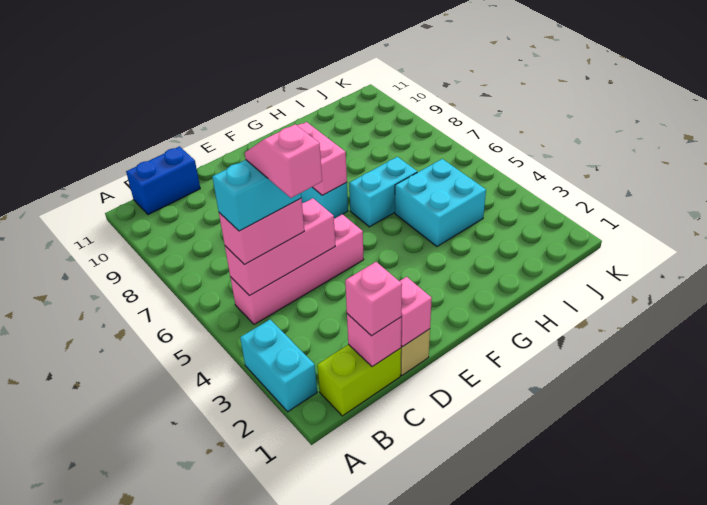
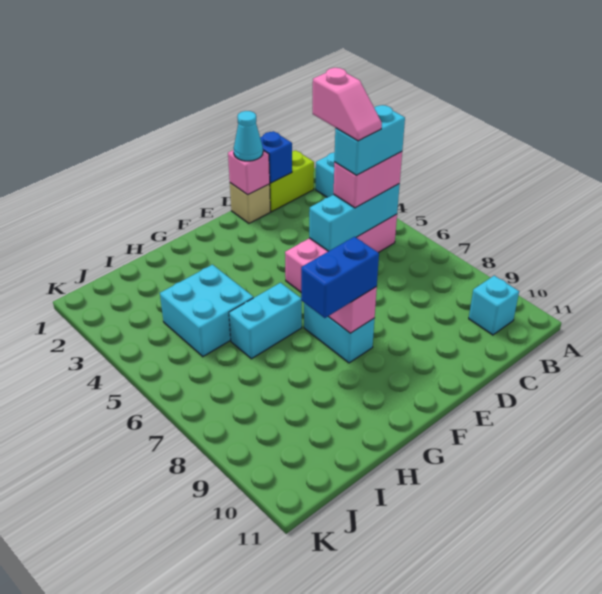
pink brick B5:D5 level 2 -> cyan brick B5:D5 level 2
none -> cyan brick B10 level 1
blue brick B11:C11 level 1 -> blue brick F8:G8 level 3
pink brick C1 level 2 -> blue brick C1 level 2
pink brick C1 level 3 -> none
none -> cyan cone D1 level 3

